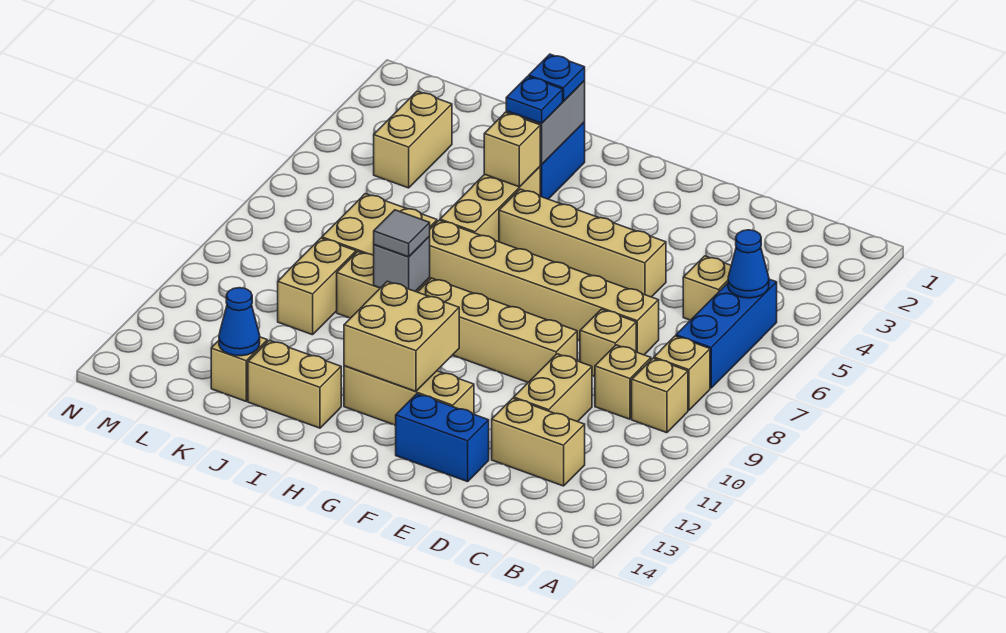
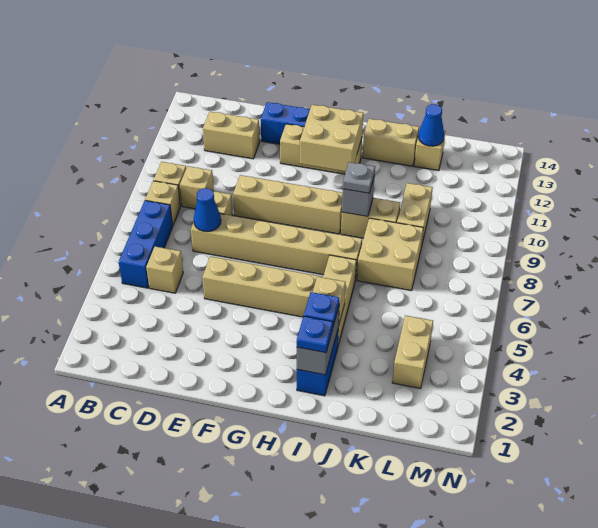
blue cone B5 level 2 -> blue cone D7 level 2
tan brick D10:D11 level 1 -> none
grey tile I9 level 3 -> grey plate I9 level 3

